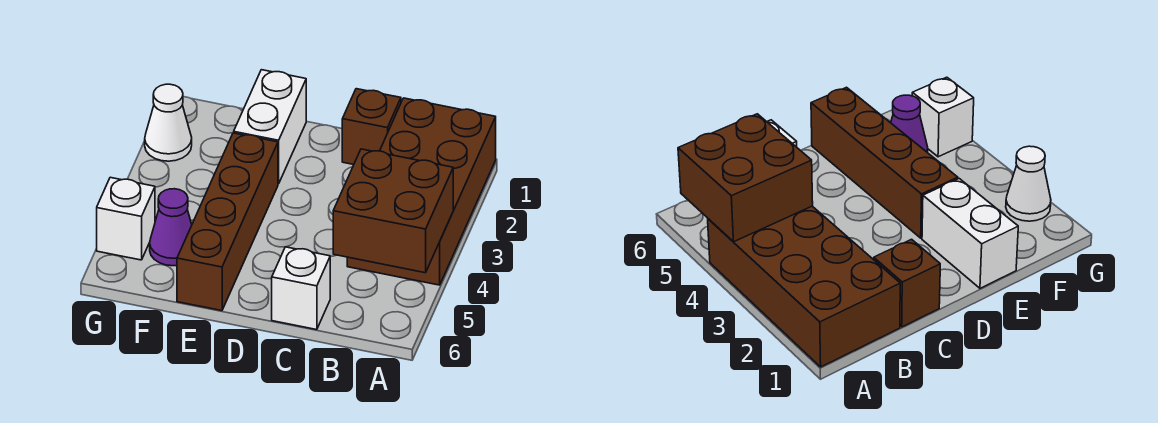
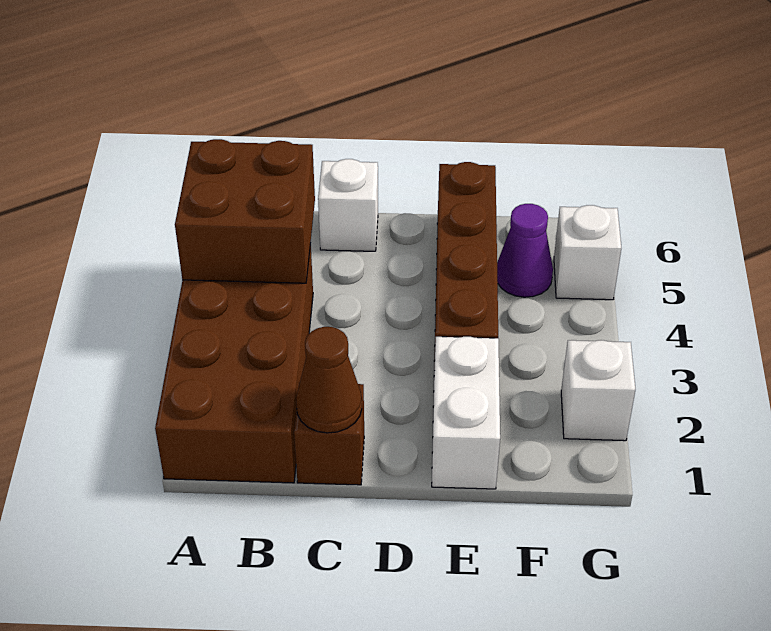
none -> brown cone C1 level 2
white cone G2 level 1 -> white brick G2 level 1

